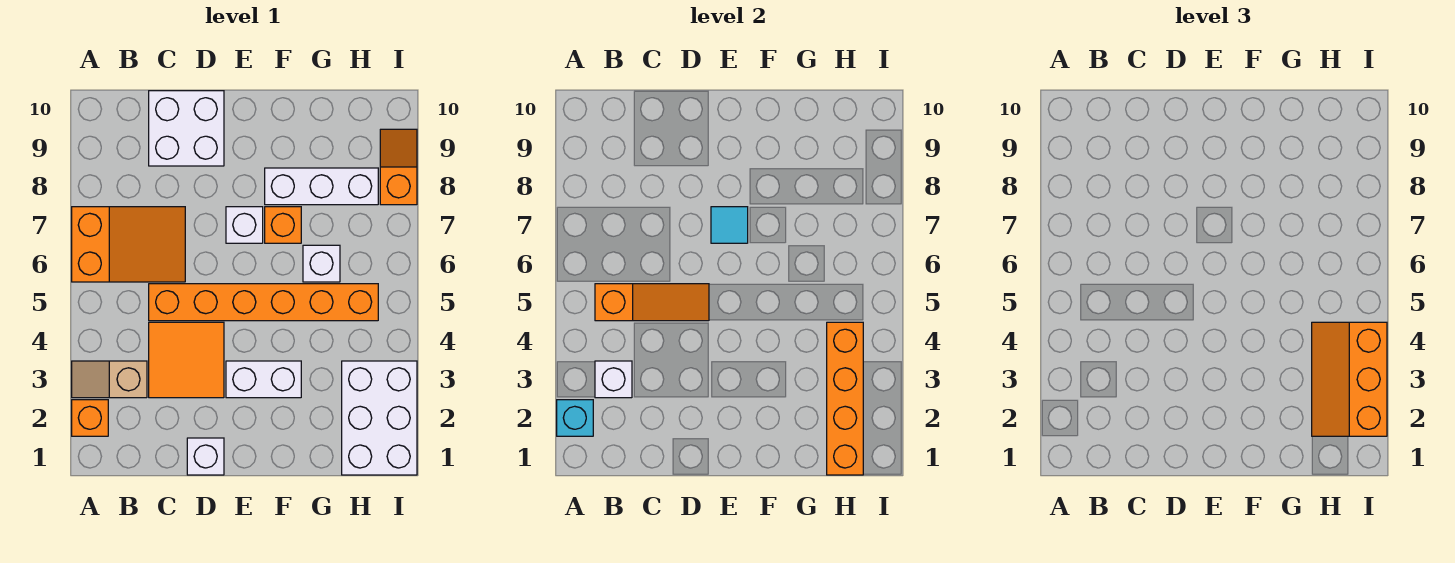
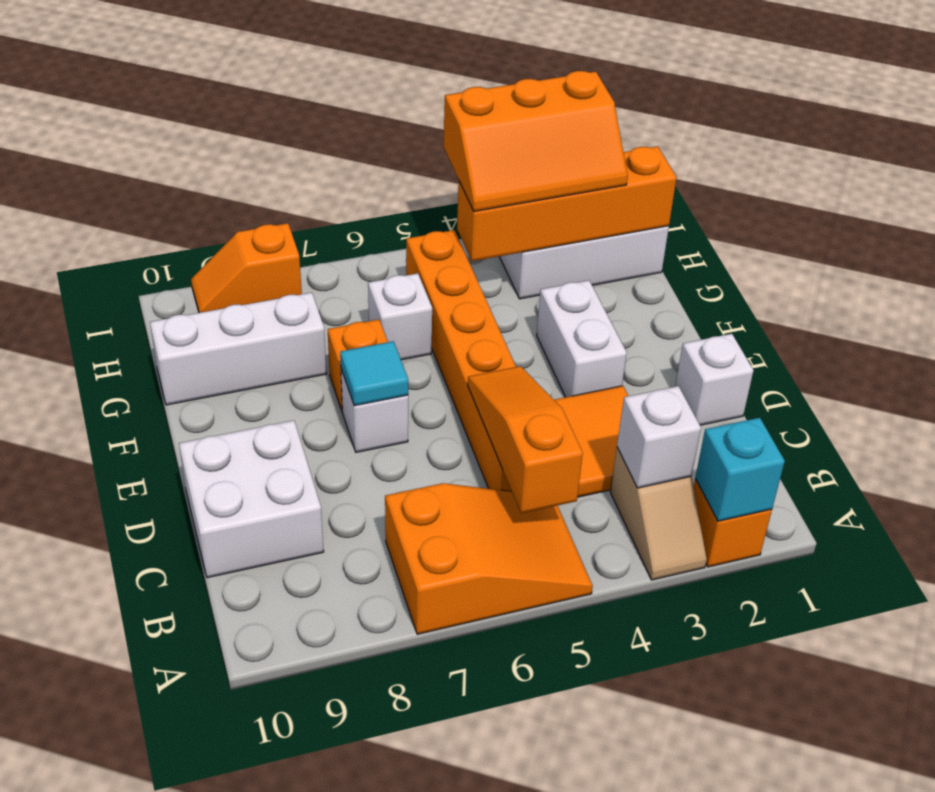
orange slope A6:C7 level 1 top A -> orange slope A5:B7 level 1 top 7
white brick F8:H8 level 1 -> white brick G8:G10 level 1

